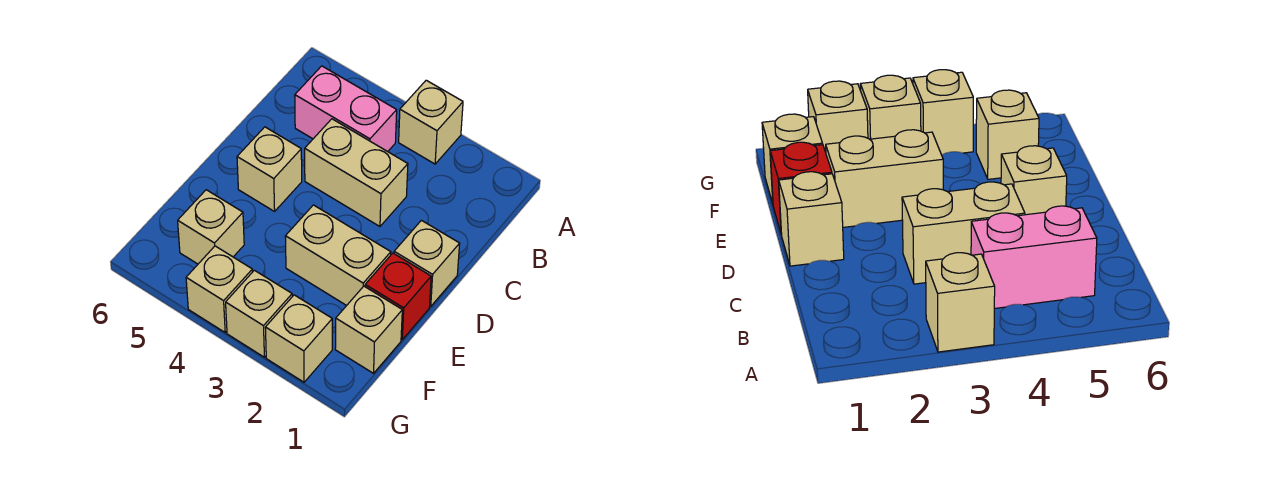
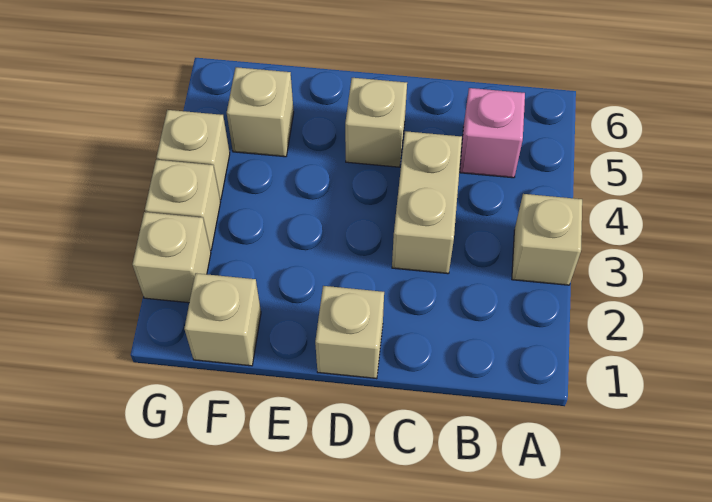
pink brick B4:B5 level 1 -> pink brick B5 level 1
red brick E1 level 1 -> none
tan brick E2:E3 level 1 -> none

